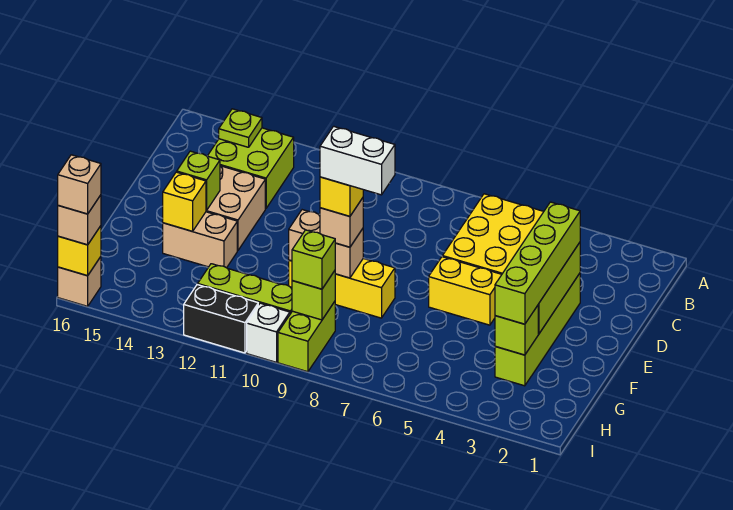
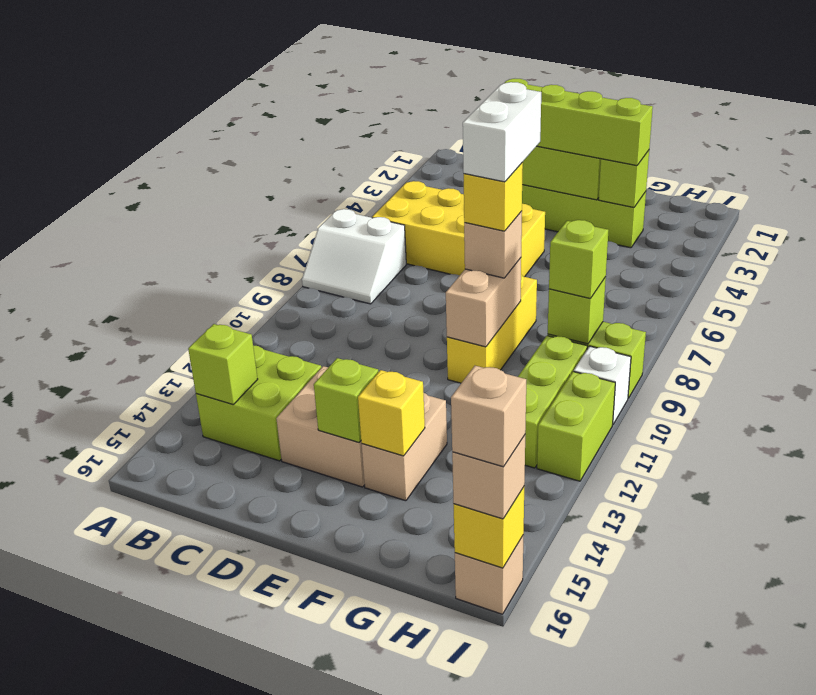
none -> white slope A7:B8 level 1 top 7
lime plate B14 level 2 -> lime brick B14 level 2
black brick I11:I12 level 1 -> lime brick I11:I12 level 1

